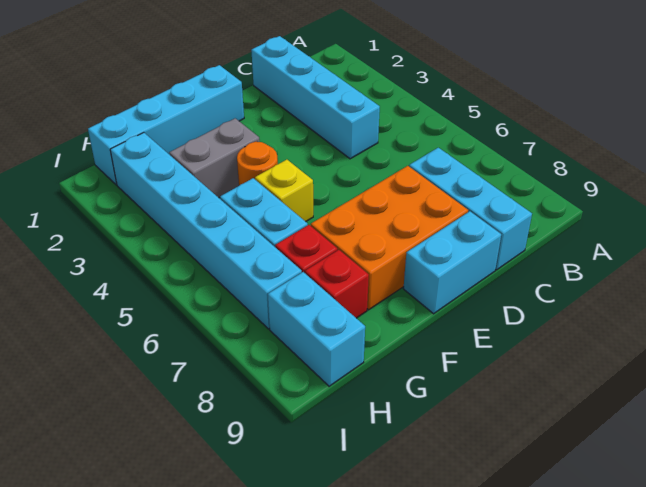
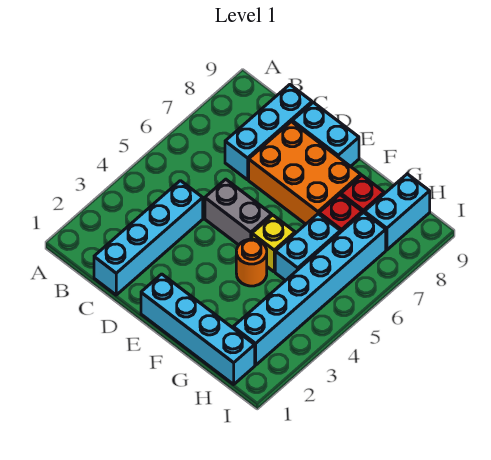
grey brick F3:G3 level 1 -> grey brick D5:E5 level 1

